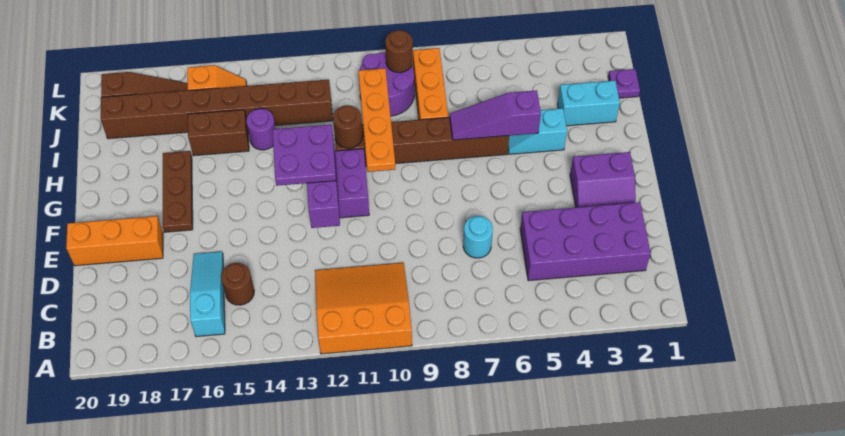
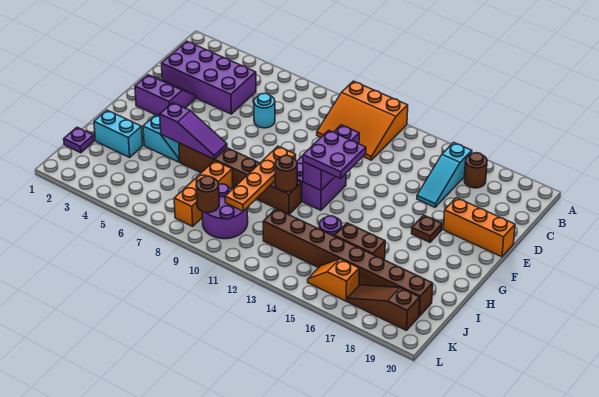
brown round brick C15 level 1 -> brown round brick B17 level 1
brown plate F17:H17 level 1 -> brown plate F17 level 1

